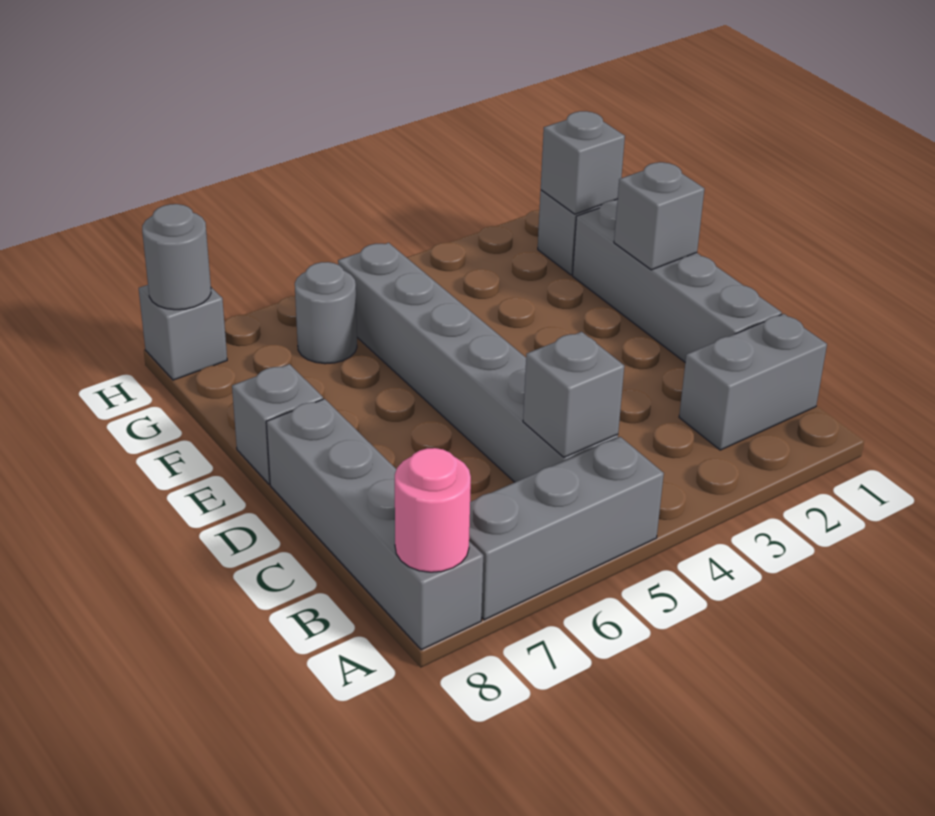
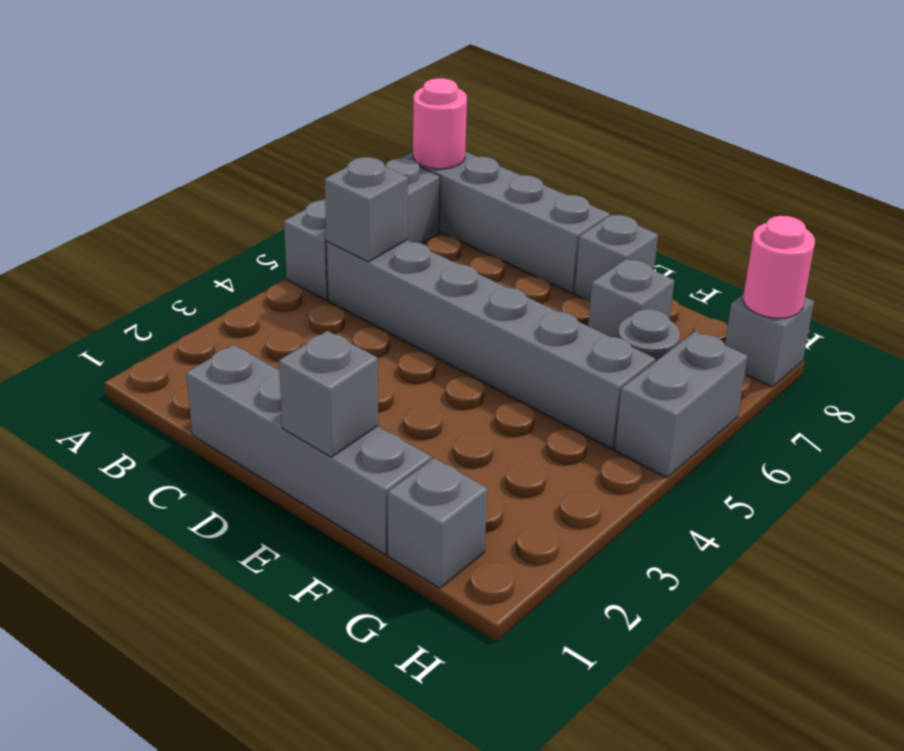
grey brick B1:B2 level 1 -> grey brick H5:H6 level 1
grey brick G1 level 2 -> grey brick F7 level 1
grey round brick H8 level 2 -> pink round brick H8 level 2

